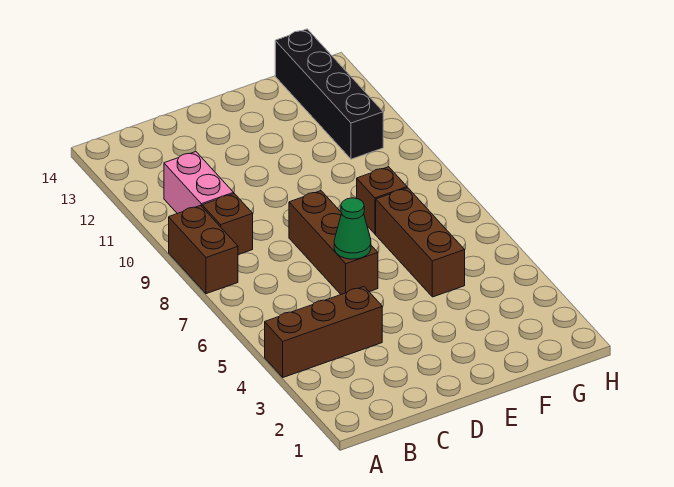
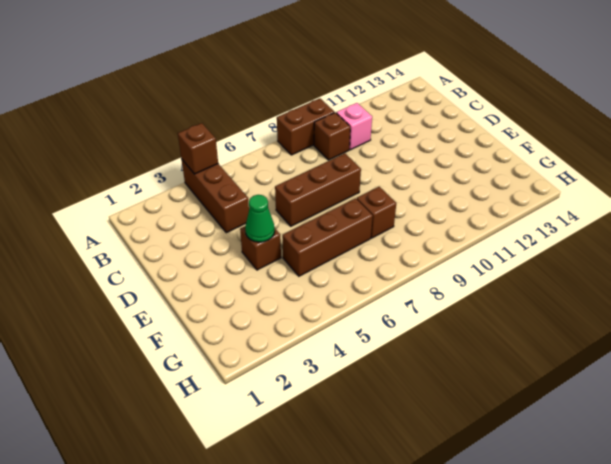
none -> brown brick A4 level 2
pink brick B10:B11 level 1 -> pink brick B10 level 1
green cone D6 level 2 -> green cone E4 level 2
none -> brown brick E4 level 1
black brick G11:G14 level 1 -> none

